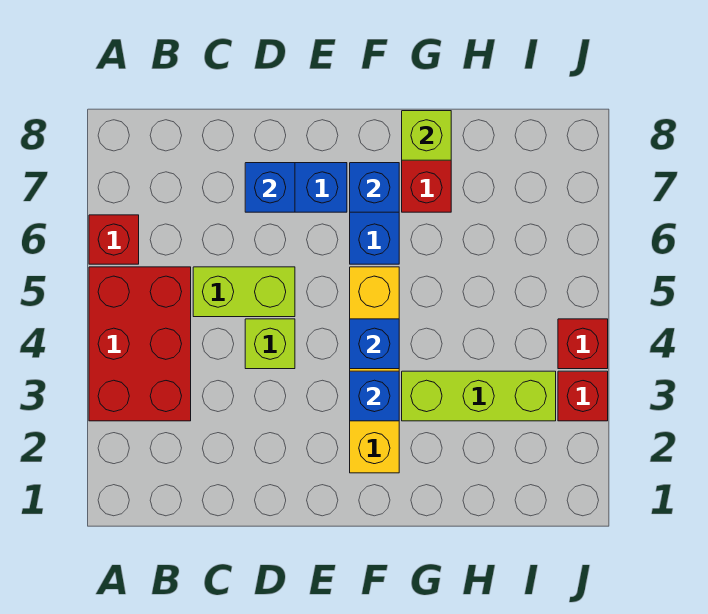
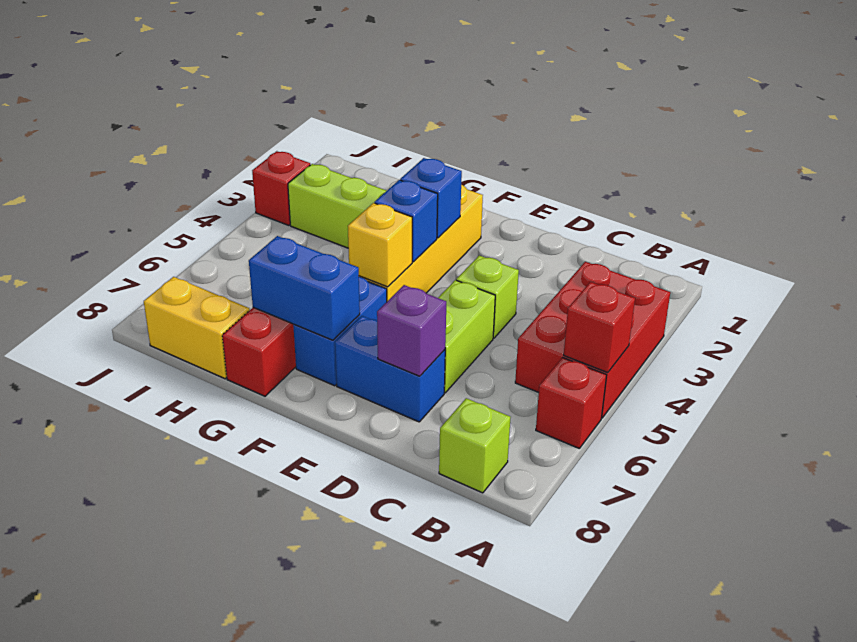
lime brick C5:D5 level 1 -> lime brick D5:D6 level 1
blue brick D7 level 2 -> purple brick D7 level 2
none -> yellow brick F5 level 2
blue brick F7 level 2 -> blue brick F7:G7 level 2
lime brick G8 level 2 -> lime brick B8 level 1
none -> yellow brick H8:I8 level 1
red brick J4 level 1 -> red brick A5 level 2

